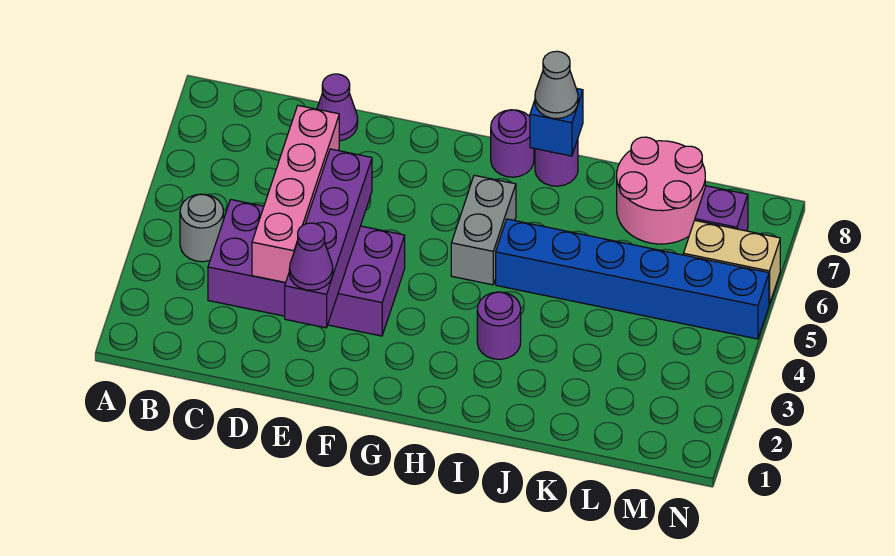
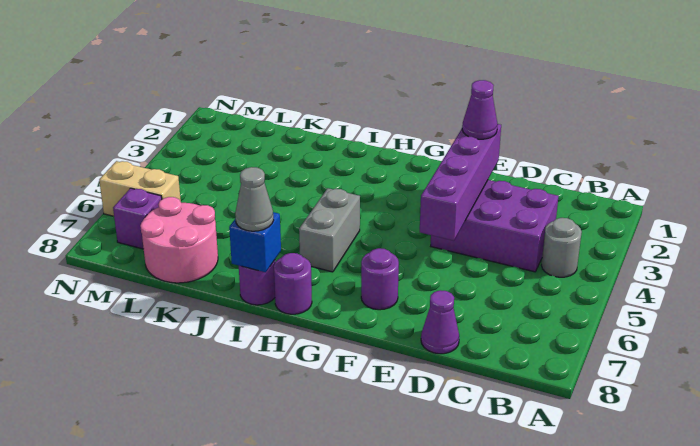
purple brick C3:F4 level 1 -> purple brick C3:E4 level 1
pink brick D3:D6 level 2 -> none
purple round brick I3 level 1 -> purple round brick F7 level 1
blue brick I5:N5 level 1 -> none

